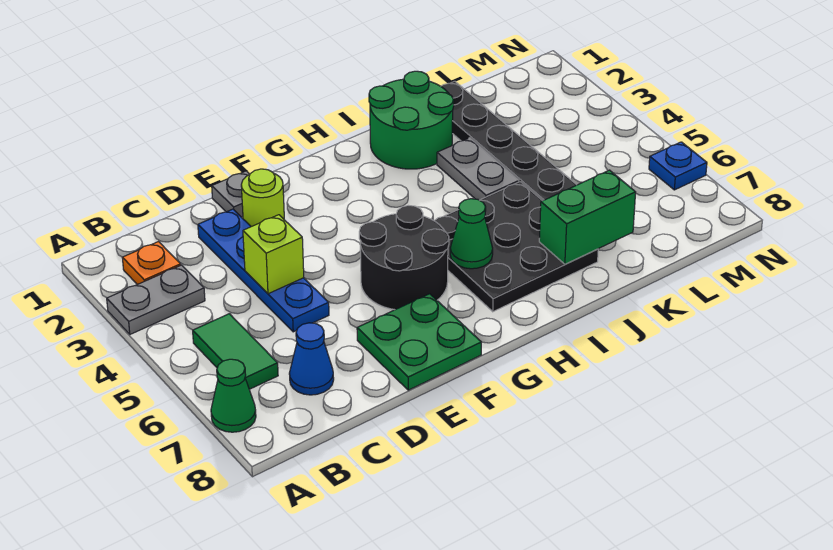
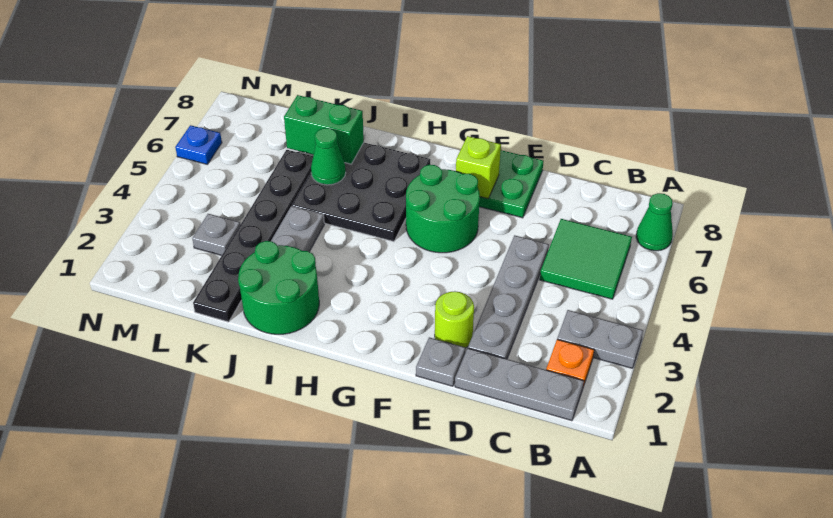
none -> grey plate B1:D1 level 1
green tile B5:B6 level 1 -> green tile B5:C6 level 1
blue cone C7 level 1 -> none
blue plate D2:D5 level 1 -> grey plate D2:D5 level 1
lime brick D4 level 2 -> lime brick F7 level 2
black round brick F5:G6 level 1 -> green round brick F5:G6 level 1
green cone H6 level 2 -> green cone J6 level 2
none -> grey plate L3 level 1

